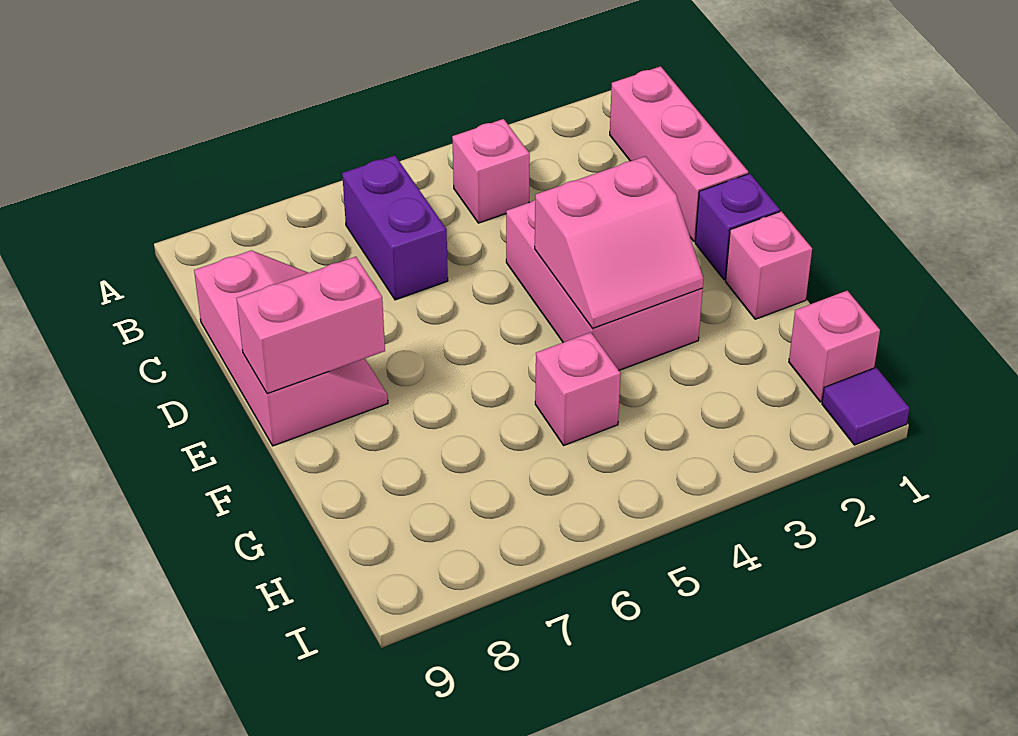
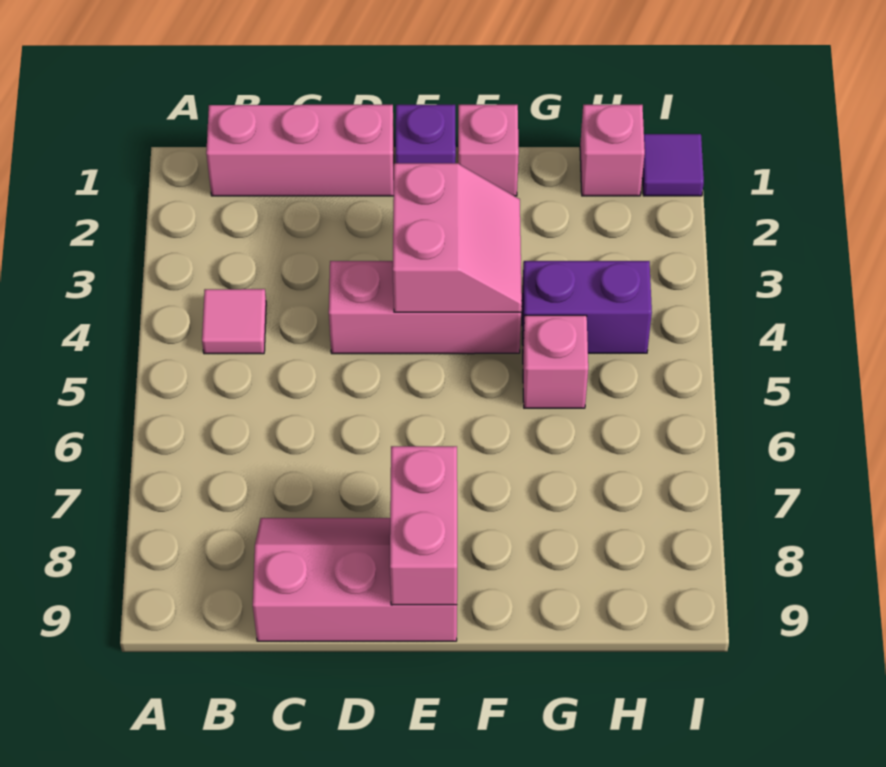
pink brick B4 level 1 -> pink tile B4 level 1
purple brick B6:C6 level 1 -> purple brick G4:H4 level 1
pink brick D3:F4 level 1 -> pink brick D4:F4 level 1

